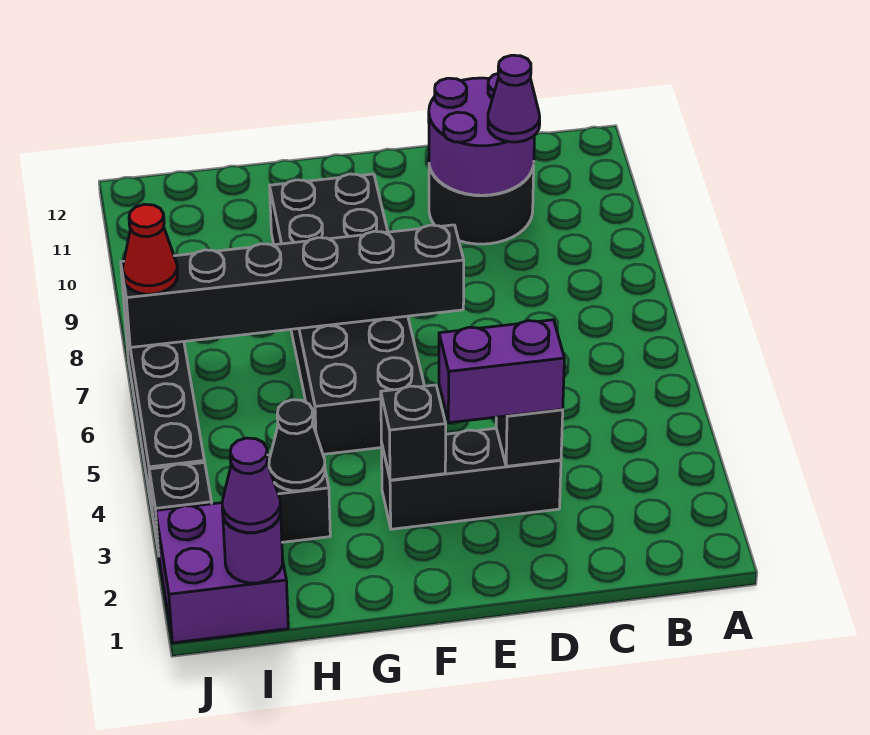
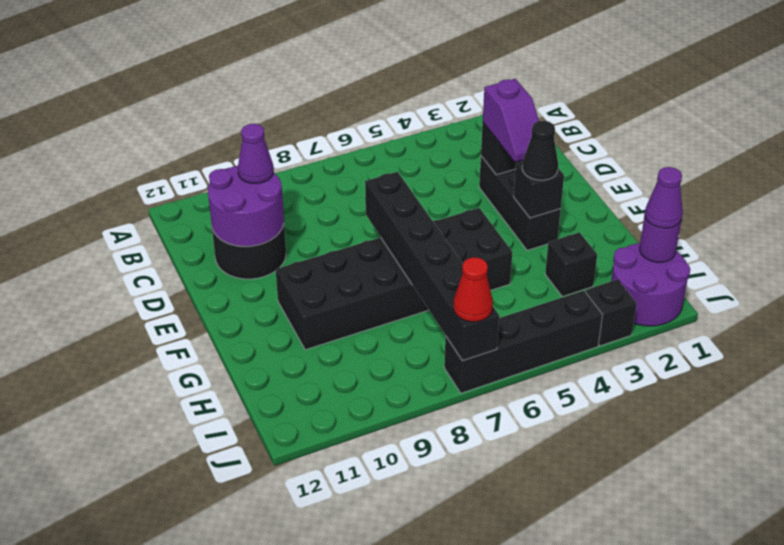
purple brick D3:E3 level 3 -> purple slope D3:E3 level 3 top D
black cone H3 level 2 -> black cone F3 level 3
purple brick I1:J2 level 1 -> purple round brick I1:J2 level 1

